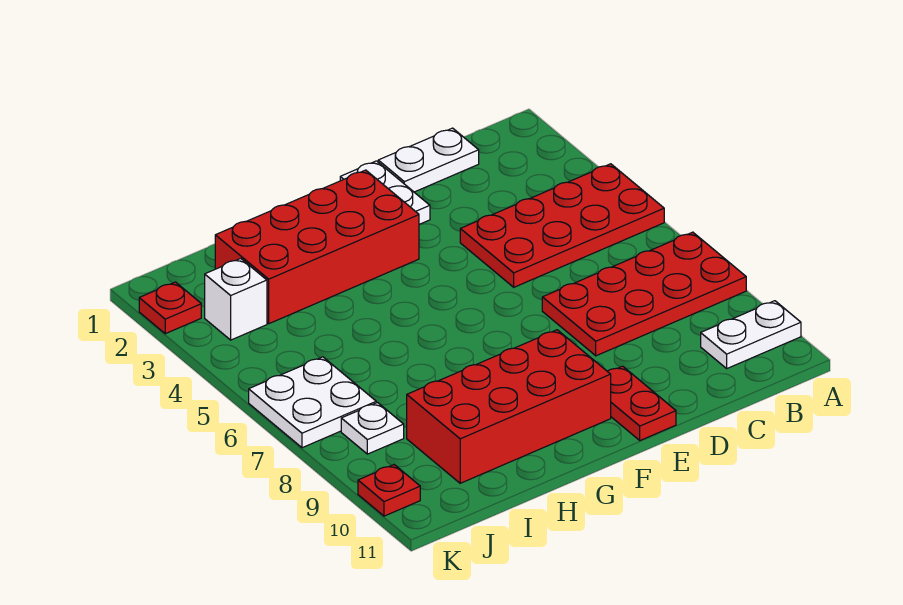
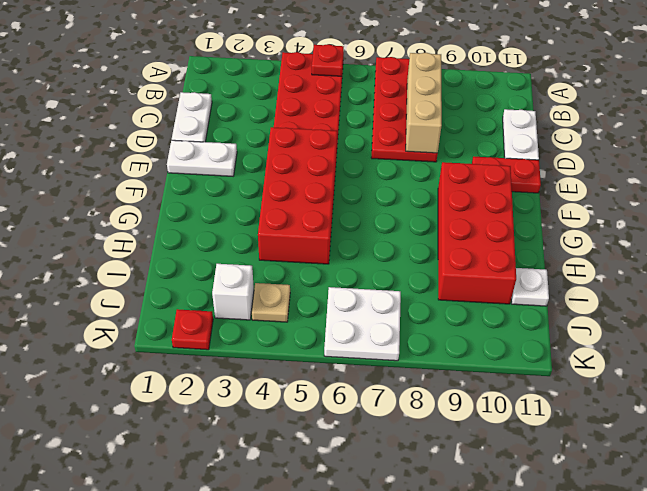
white plate A10:B10 level 1 -> white plate C11:D11 level 1
none -> tan brick B8:D8 level 2
red brick F2:I3 level 1 -> red brick E4:H5 level 1
none -> tan plate J4 level 1
white plate J8 level 1 -> white plate I11 level 1
red plate K10 level 1 -> red plate A5 level 2

